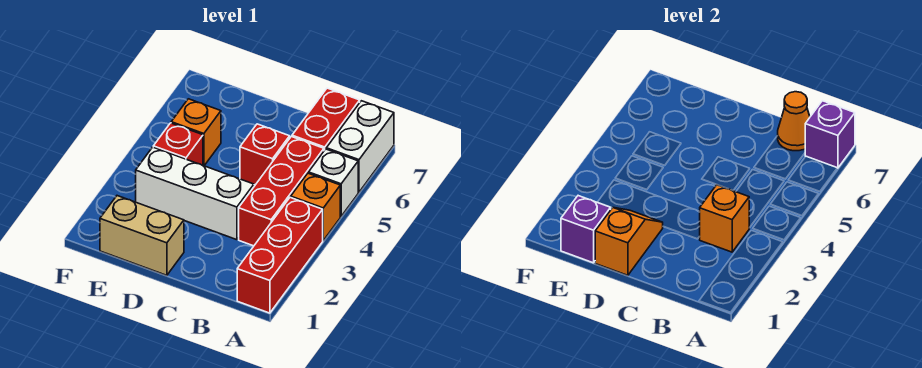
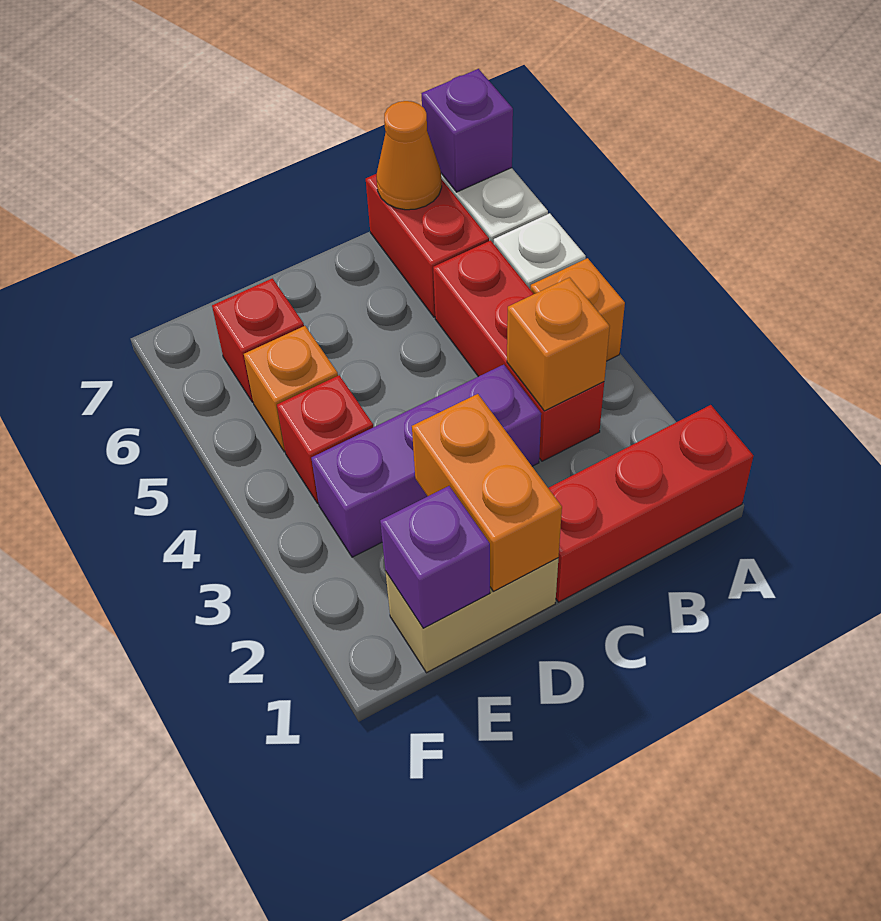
red brick A1:A3 level 1 -> red brick A1:C1 level 1
white brick C3:E3 level 1 -> purple brick C3:E3 level 1
red brick C5 level 1 -> red brick E6 level 1
orange slope D1:D2 level 2 top 1 -> orange brick D1:D2 level 2

